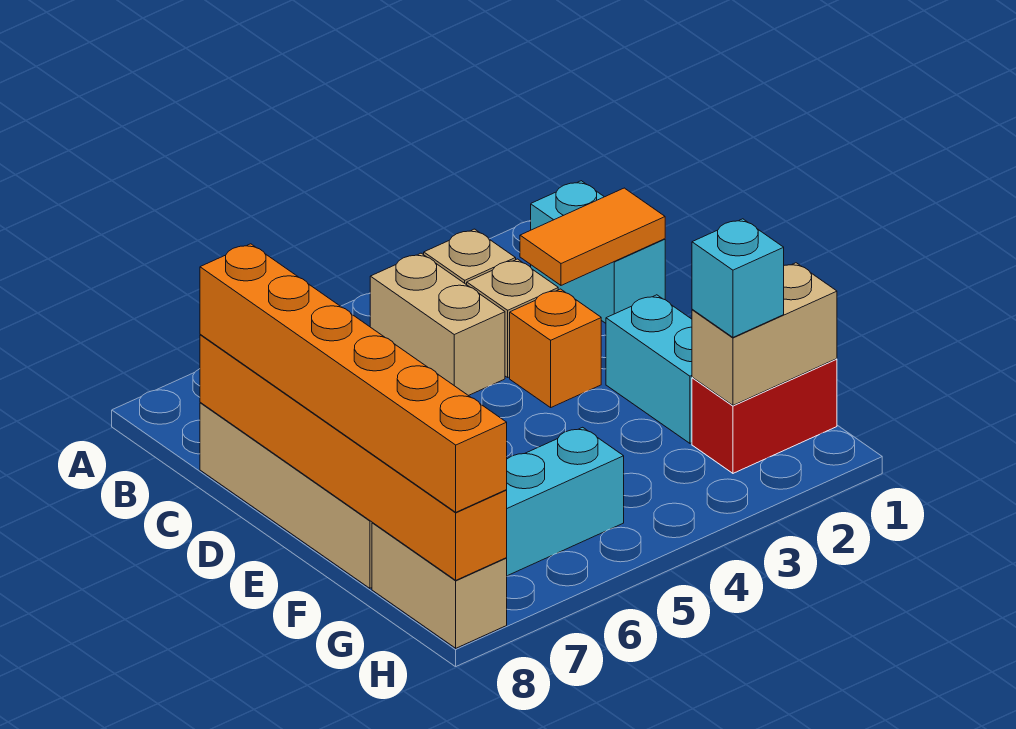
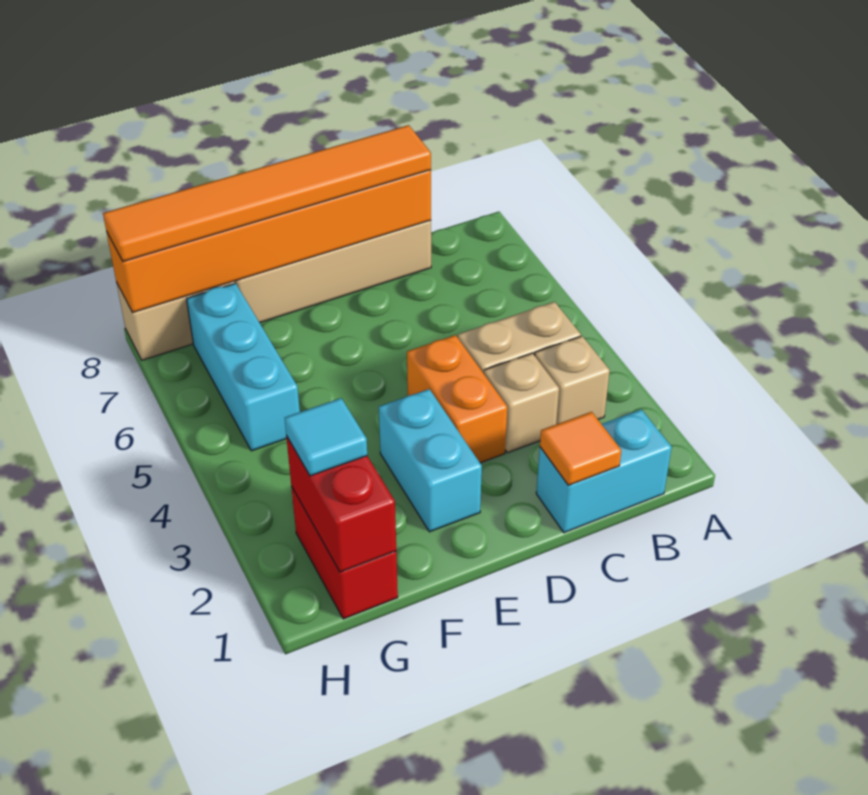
orange tile C1:C2 level 2 -> orange tile C1 level 2
orange brick C8:H8 level 3 -> orange tile C8:H8 level 3
orange brick D3 level 1 -> orange brick D3:D4 level 1
cyan brick E2:F2 level 1 -> cyan brick E2:E3 level 1
tan brick G1:G2 level 2 -> red brick G1:G2 level 2
cyan brick G2 level 3 -> cyan tile G2 level 3

